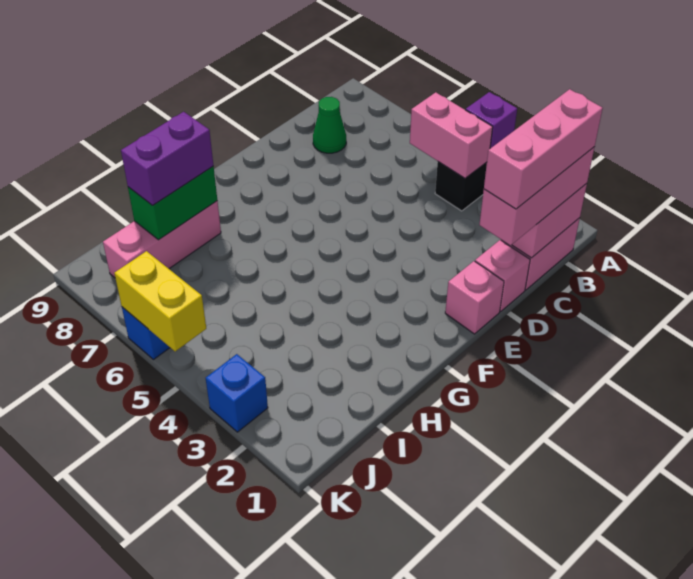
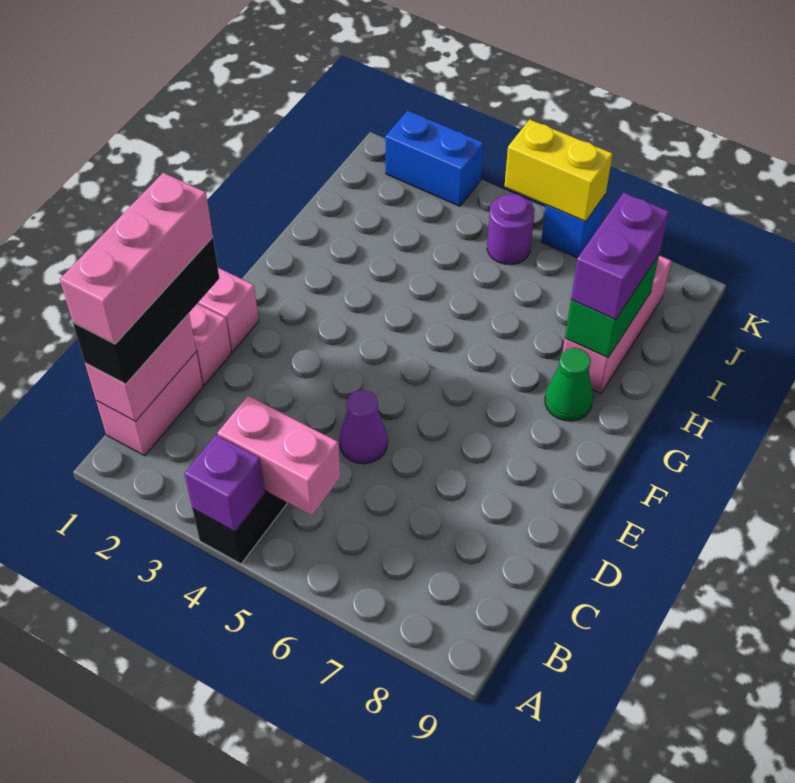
pink brick B1:D1 level 3 -> black brick B1:D1 level 3
green cone C8 level 1 -> green cone G8 level 1
none -> purple cone D5 level 1
none -> purple round brick J5 level 1
blue brick K3 level 1 -> blue brick K2:K3 level 1

